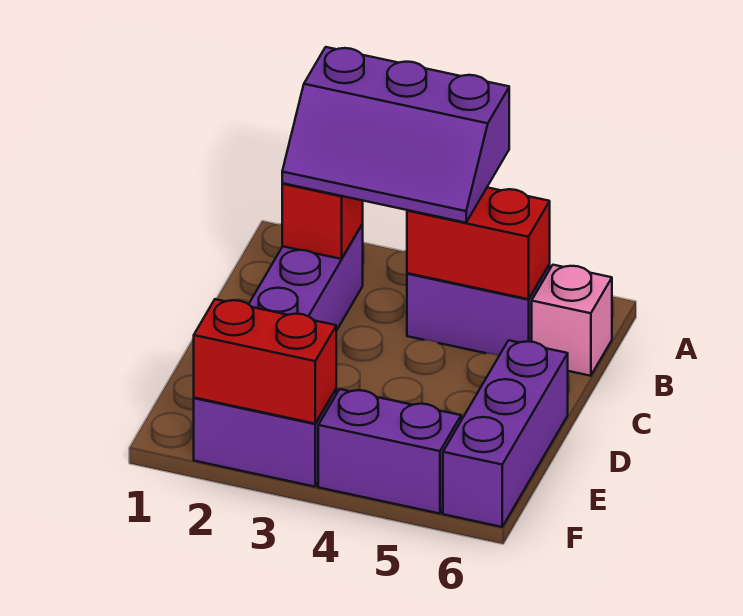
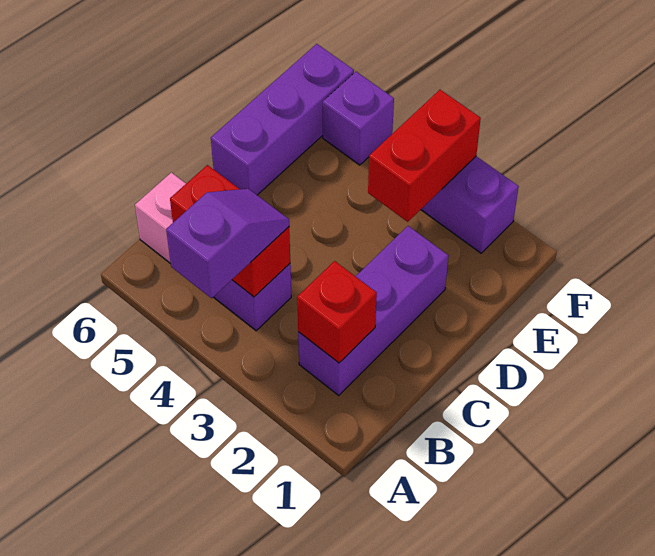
purple slope A2:B4 level 3 top A -> purple slope A4:B4 level 3 top A
red brick F2:F3 level 2 -> red brick E3:F3 level 2
purple brick F4:F5 level 1 -> purple brick F5 level 1

